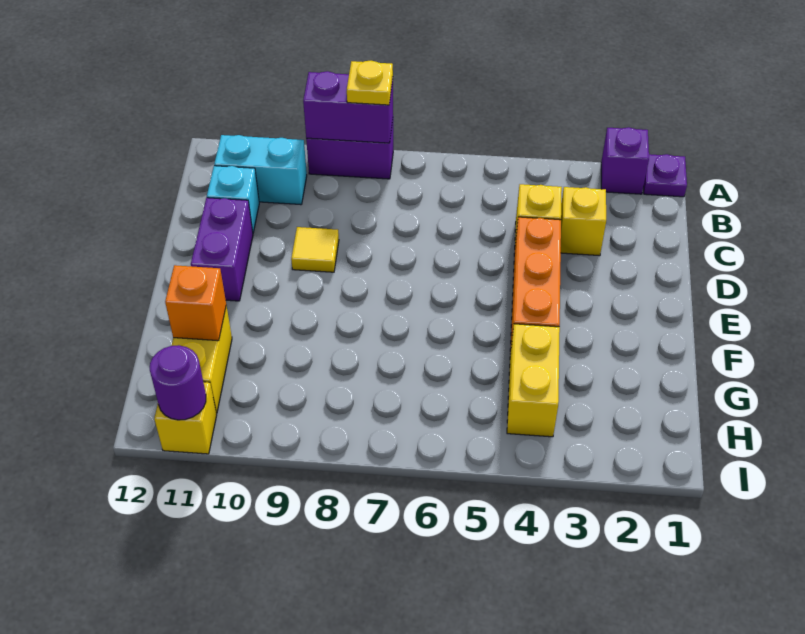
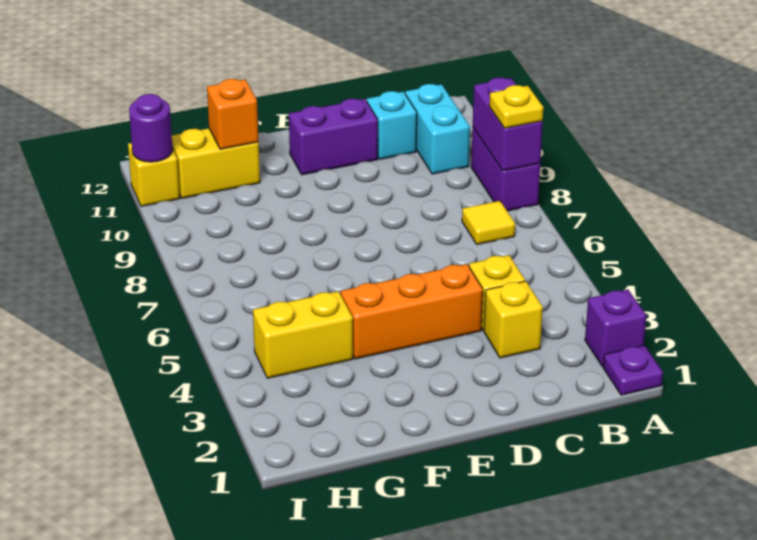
yellow tile D9 level 1 -> yellow tile B7 level 1

